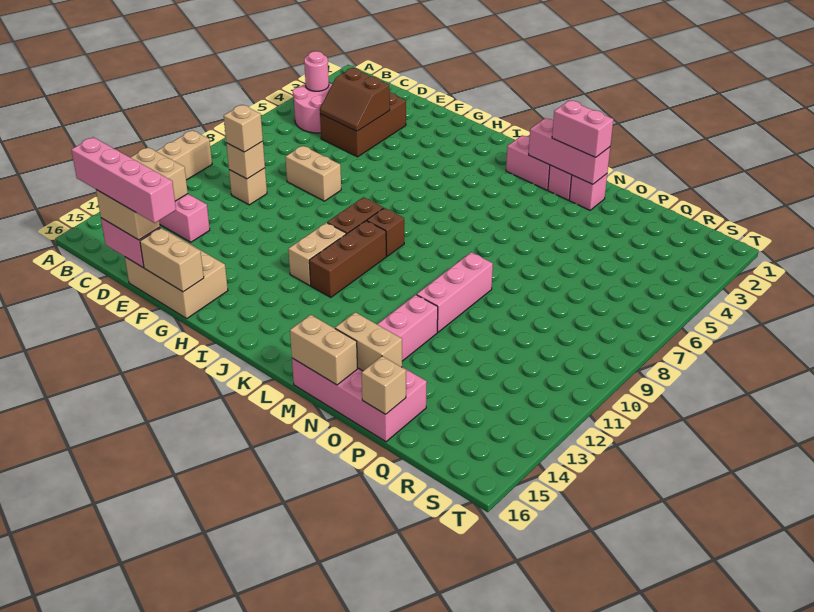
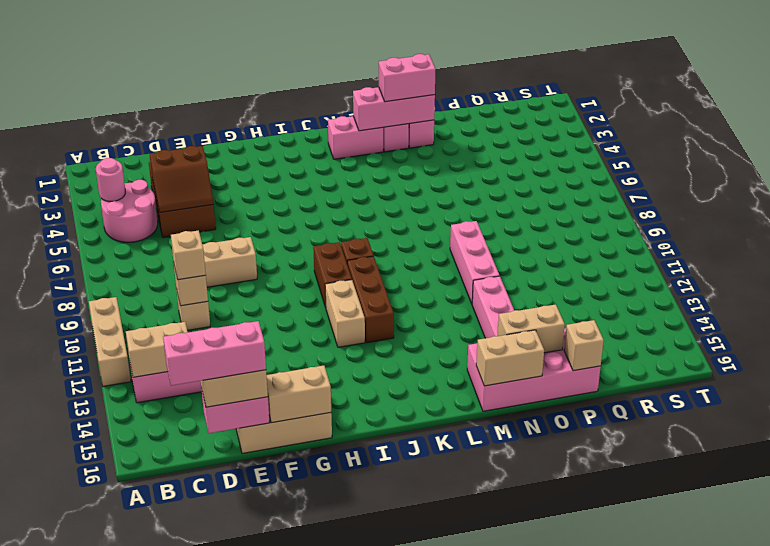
pink brick C16:F16 level 4 -> pink brick C16:E16 level 4

